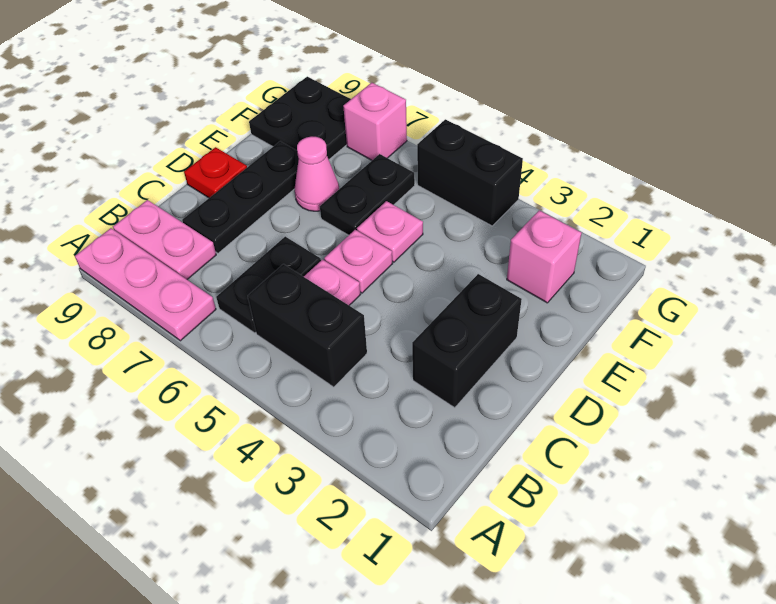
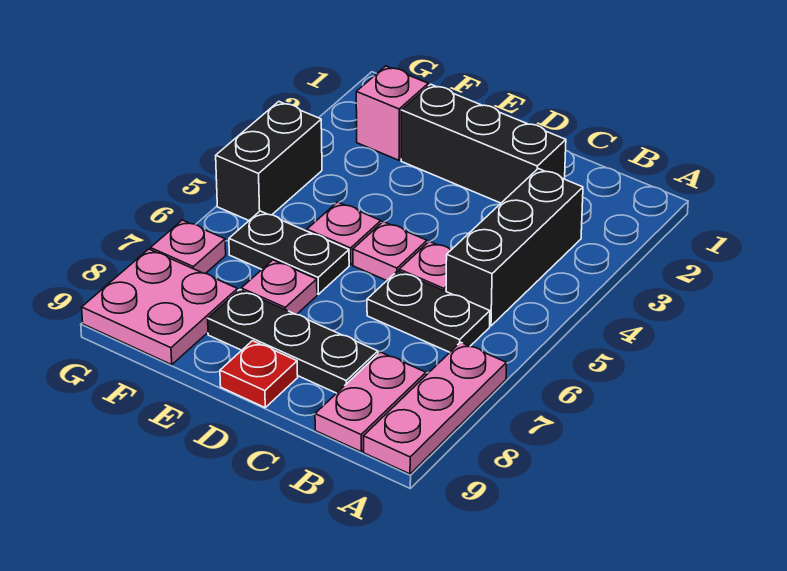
black brick B4:B5 level 1 -> black brick B3:B5 level 1
black brick C2:D2 level 1 -> black brick C2:E2 level 1
pink cone E7 level 1 -> pink plate E7 level 1
black plate F8:G9 level 1 -> pink plate F8:G9 level 1
pink brick G7 level 1 -> pink plate G7 level 1

